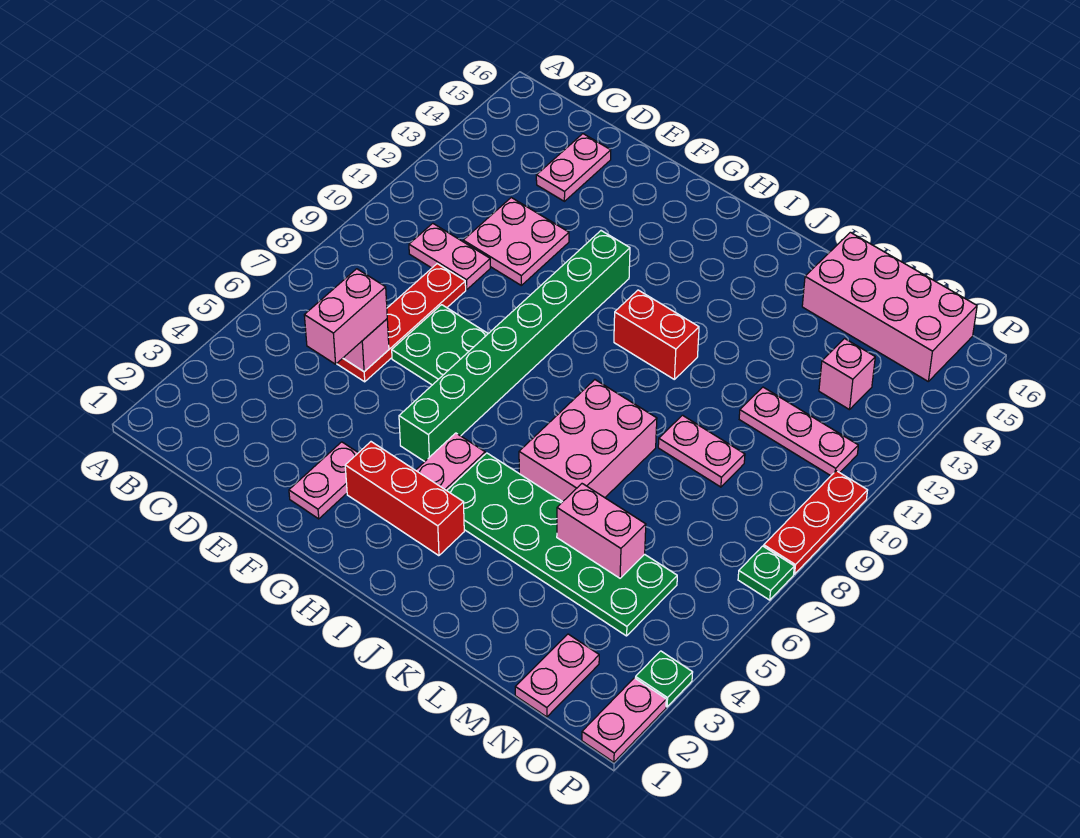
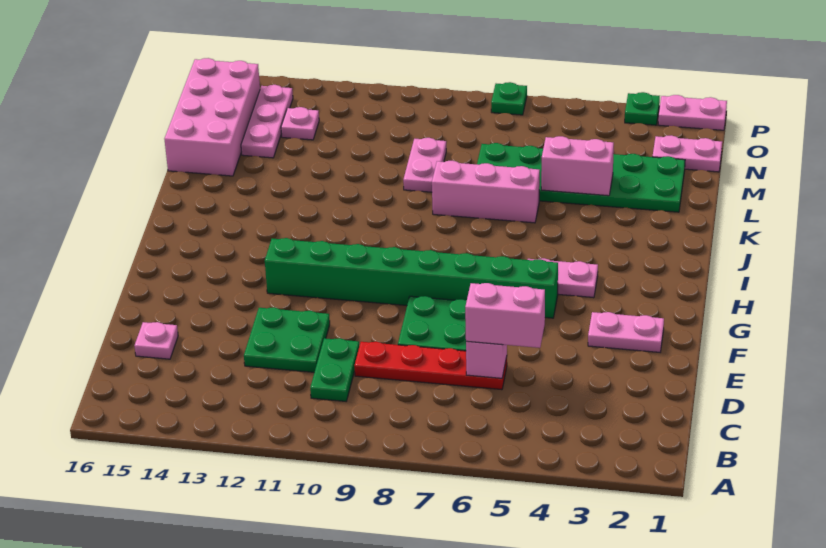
pink plate C10:D10 level 1 -> green plate C10:D10 level 1
pink plate D11:E12 level 1 -> green plate D11:E12 level 1
pink plate D14:D15 level 1 -> pink plate D15 level 1
red brick G3:I3 level 1 -> none
green plate I4:N5 level 1 -> green plate L2:M7 level 1
red brick I11:J11 level 1 -> none
pink brick J6:K8 level 1 -> pink brick K6:K8 level 1
pink brick L5:M5 level 2 -> pink brick L4:L5 level 2
pink plate M11:O11 level 1 -> pink plate M14:O14 level 1
pink brick N13 level 1 -> pink plate N13 level 1
red plate P8:P10 level 1 -> none

